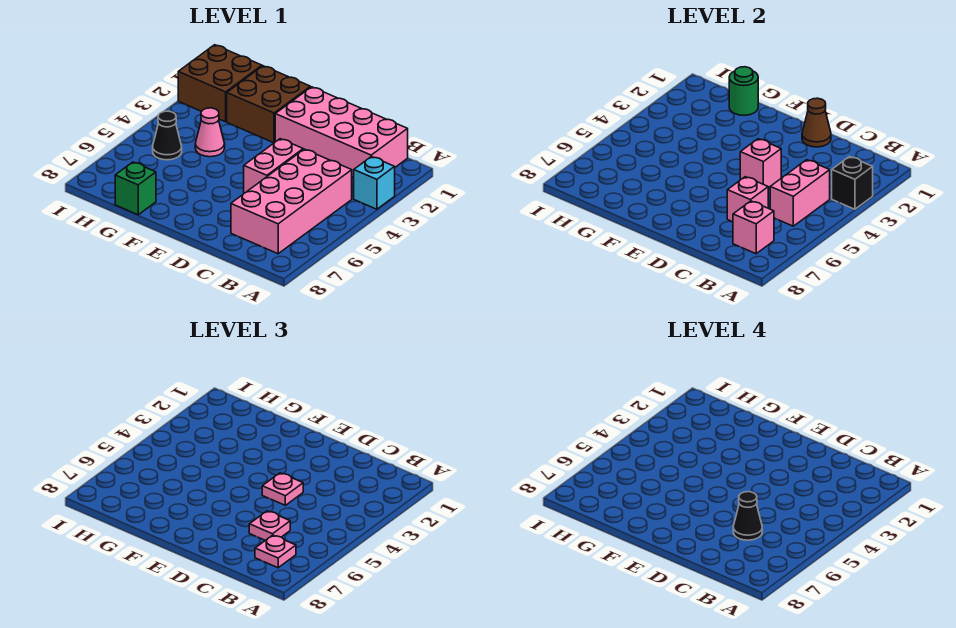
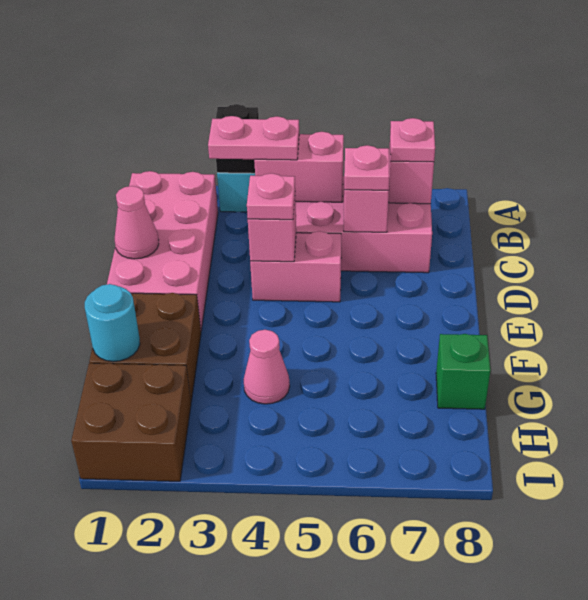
none -> pink plate B3:B4 level 3
black cone C6 level 4 -> none
brown cone D1 level 2 -> pink cone D1 level 2
green round brick G1 level 2 -> cyan round brick G1 level 2
black cone H5 level 1 -> none

